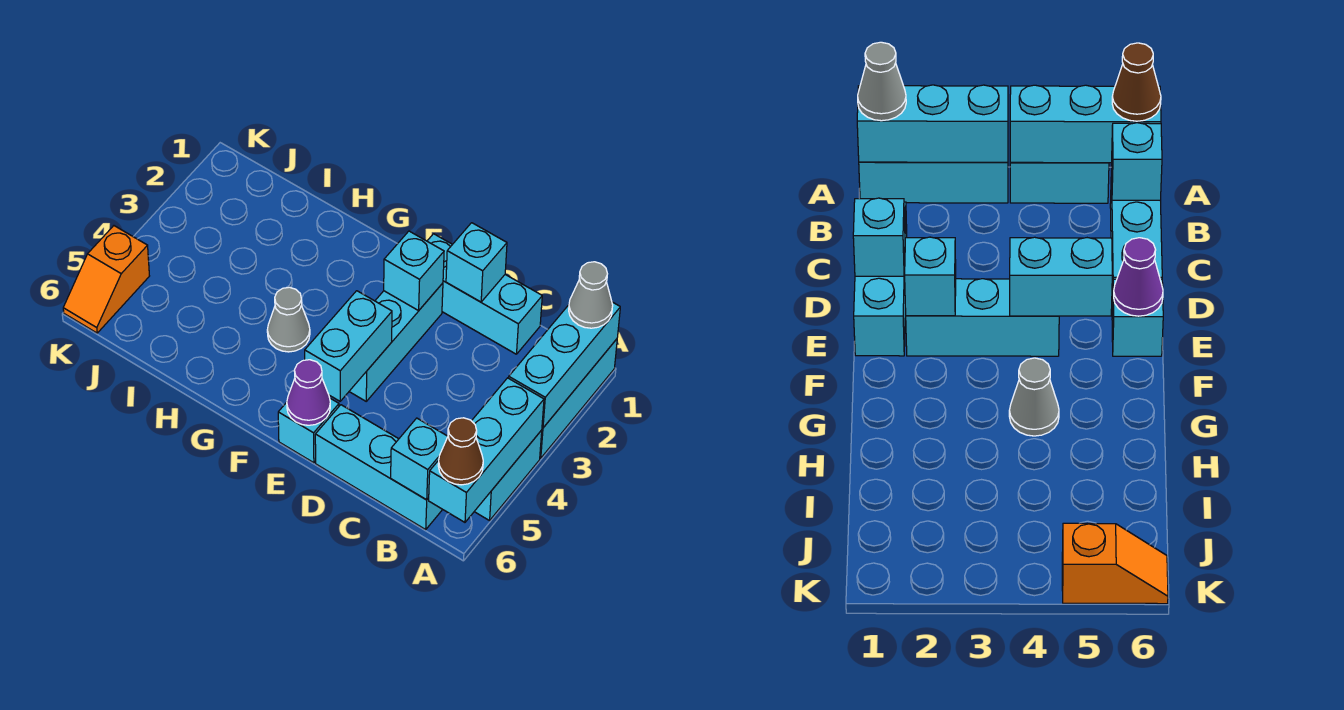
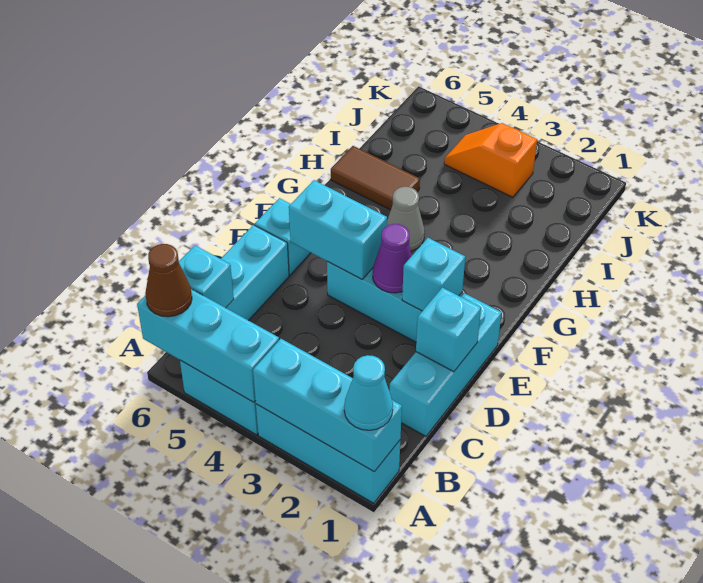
grey cone A1 level 3 -> cyan cone A1 level 3
purple cone E6 level 2 -> purple cone E3 level 2
none -> brown tile H5:H6 level 1
orange slope K5:K6 level 1 top 5 -> orange slope J3:J4 level 1 top 3

